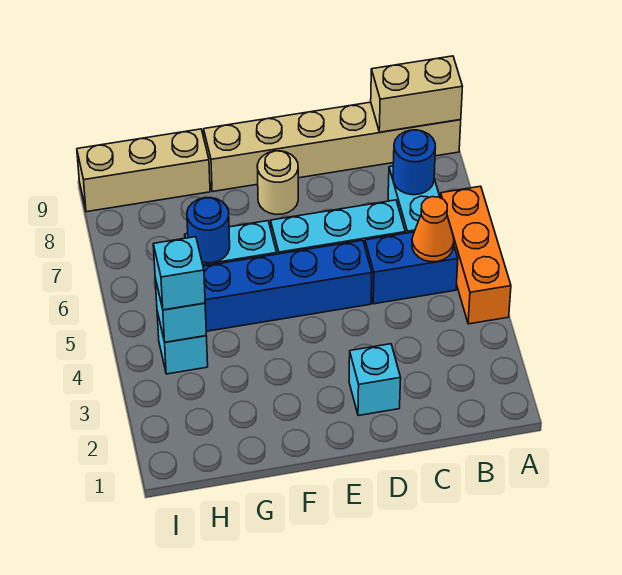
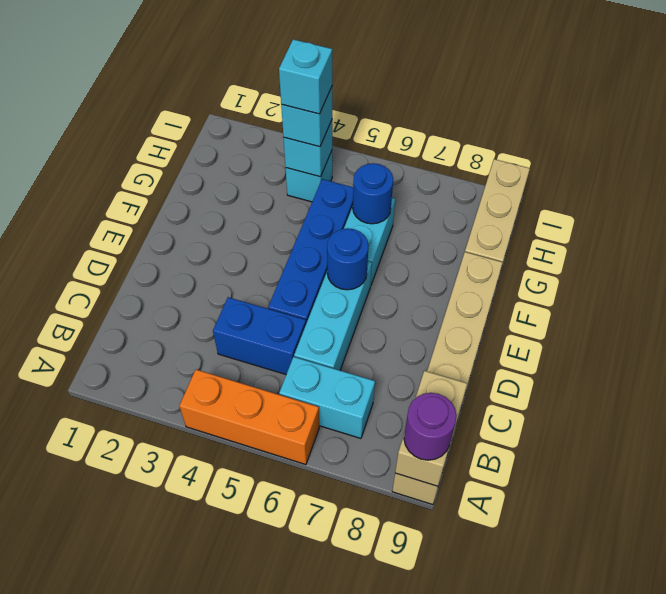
none -> purple round brick A9 level 3
blue brick B5:C5 level 1 -> blue brick C4:C5 level 1
orange cone B5 level 2 -> none
blue round brick B7 level 2 -> blue round brick E6 level 2
cyan brick D2 level 1 -> cyan brick H4 level 4
tan round brick E8 level 1 -> none

